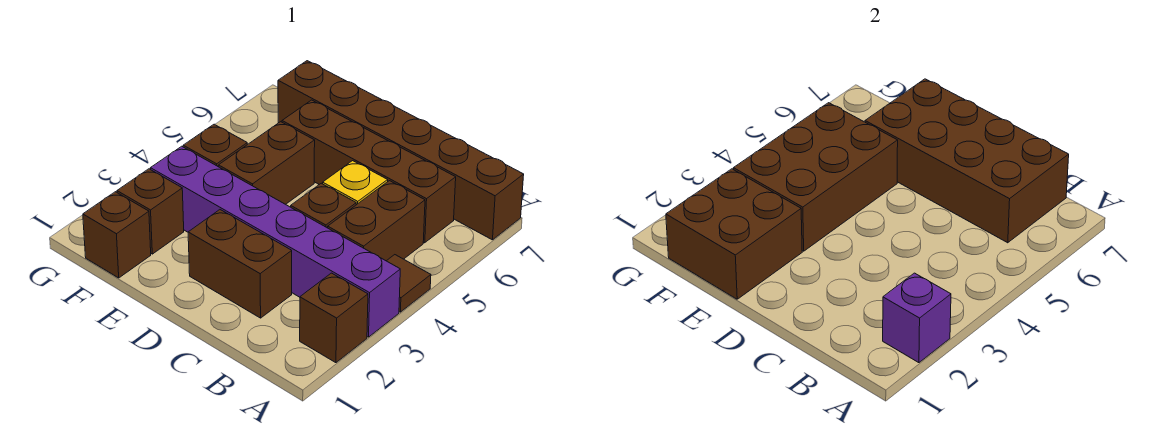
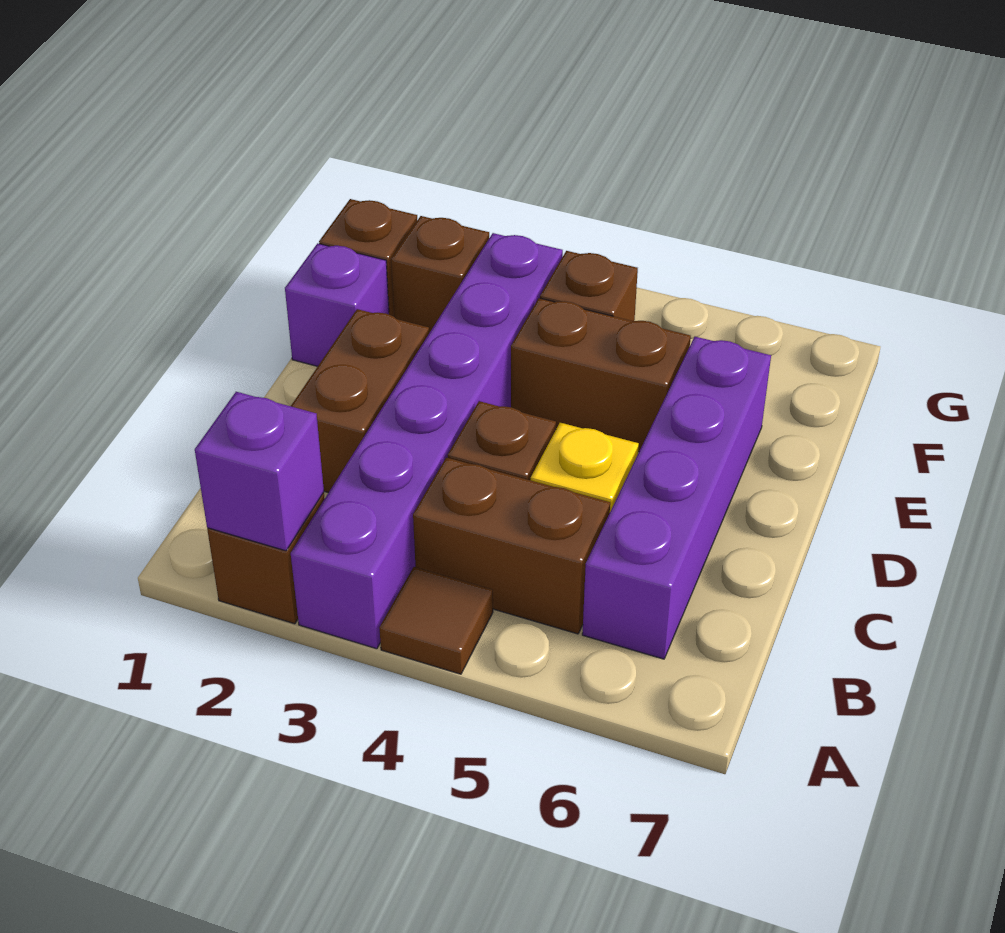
brown brick A7:F7 level 1 -> none
brown brick B6:E6 level 1 -> purple brick B6:E6 level 1
brown brick B6:E7 level 2 -> none
none -> purple brick E1 level 1
brown brick E1:F2 level 2 -> none
brown brick E3:F5 level 2 -> none

